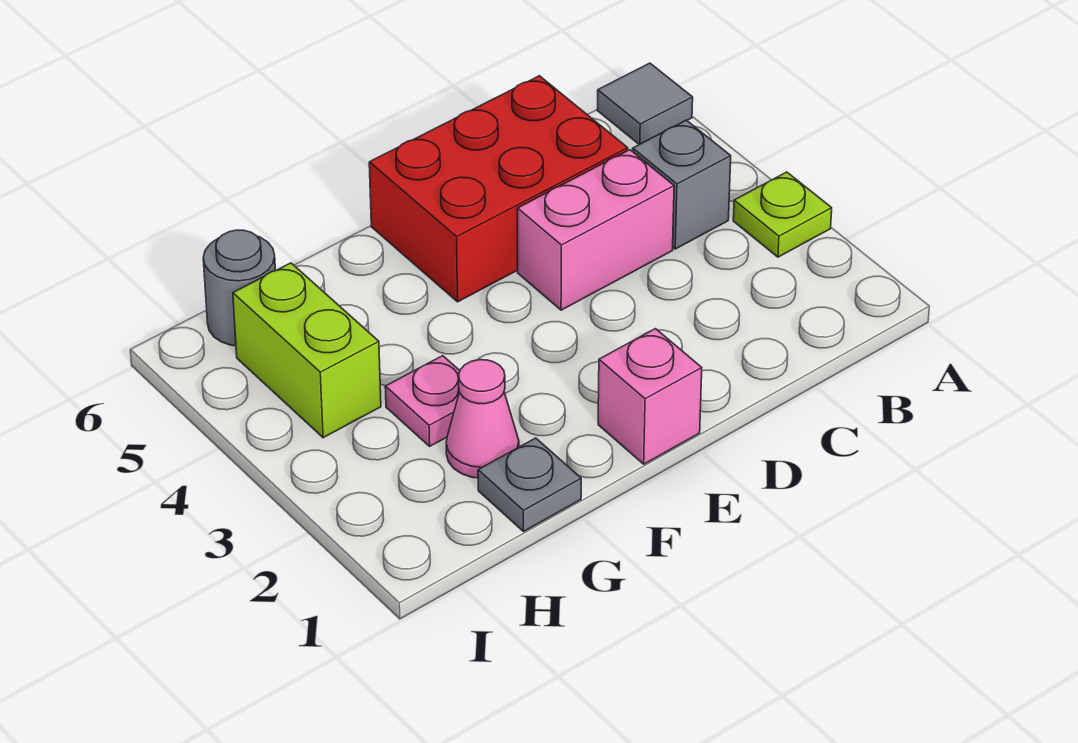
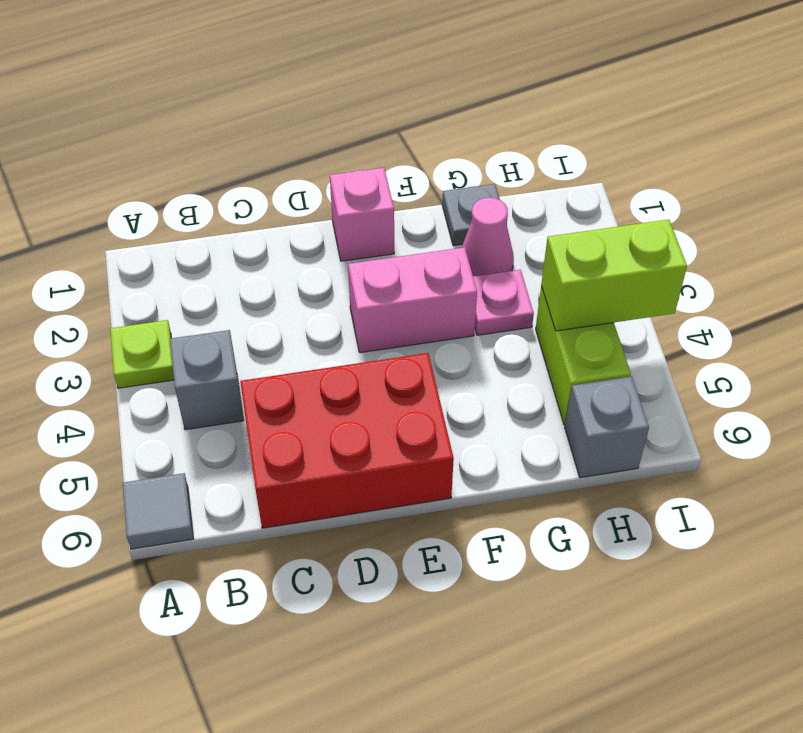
pink brick C4:D4 level 1 -> pink brick E3:F3 level 1
none -> lime brick H4:I4 level 2
grey round brick H6 level 1 -> grey brick H6 level 1

